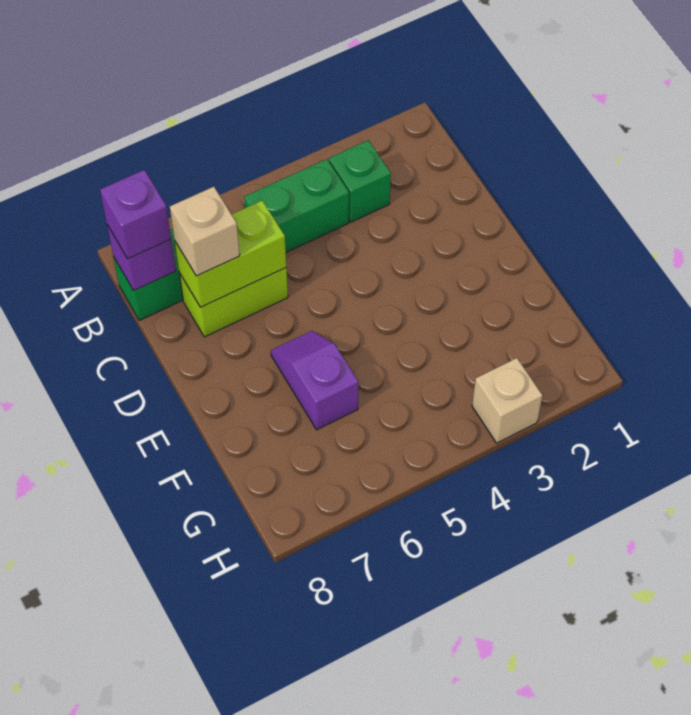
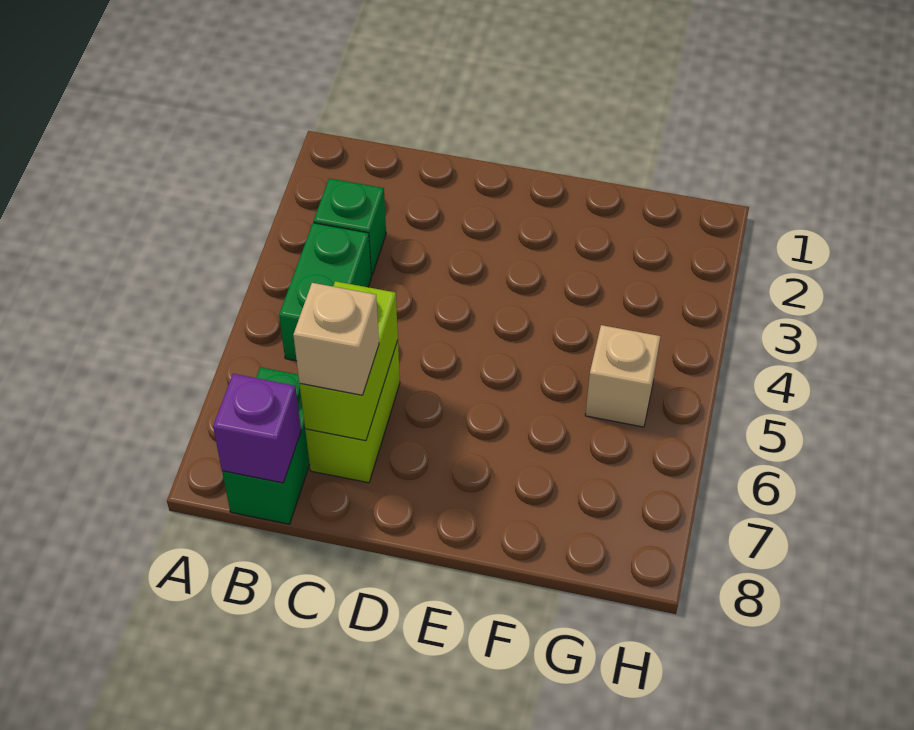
purple brick B8 level 3 -> none
purple slope E6:F6 level 1 top F -> none
tan brick H3 level 1 -> tan brick G5 level 1

